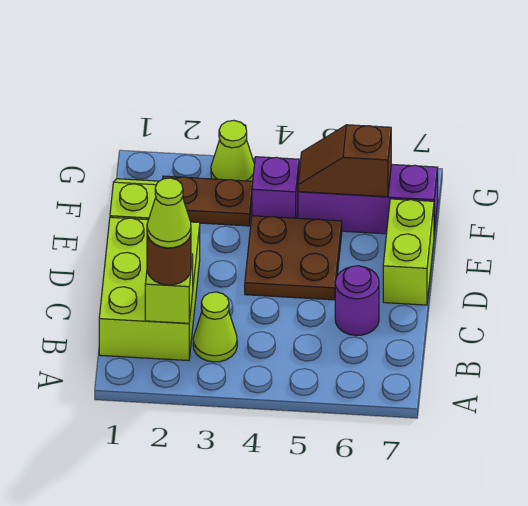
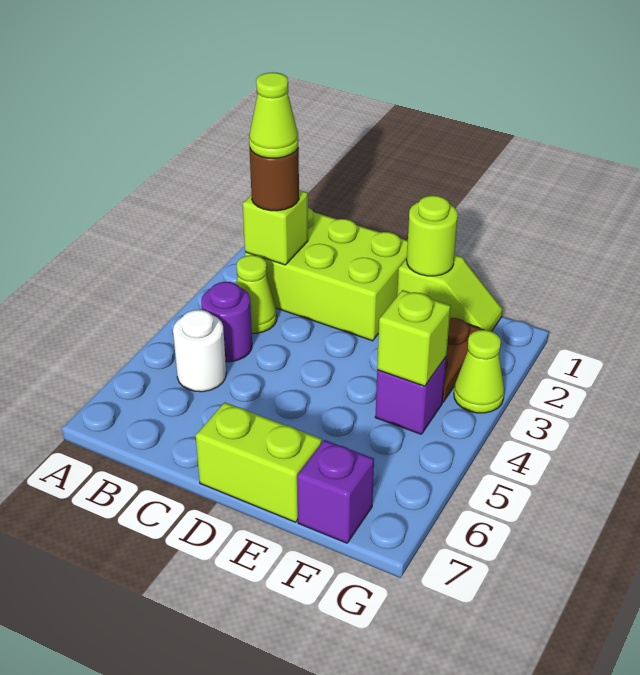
none -> white round brick B5 level 1
purple round brick C6 level 1 -> purple round brick B4 level 1
brown plate D4:E5 level 1 -> none
none -> lime round brick E1 level 2
none -> lime brick F4 level 2
purple brick F5:F7 level 1 -> purple brick F7 level 1
brown slope F5:F6 level 2 top 6 -> none

